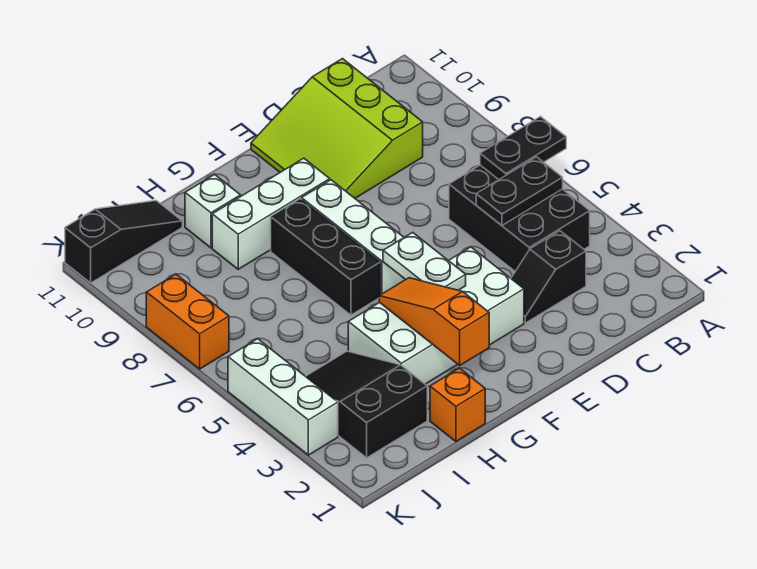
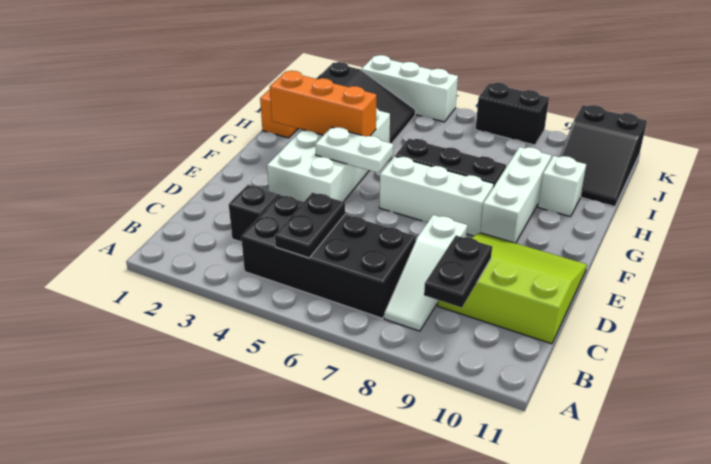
black plate A6:B6 level 2 -> black plate B9:C9 level 2
black brick B4:C6 level 1 -> black brick B4:C7 level 1
none -> white slope B8:D8 level 1 top D
orange slope G2:G4 level 2 top 2 -> orange brick G2:G4 level 2
black slope I11:K11 level 1 top K -> black slope I10:K11 level 1 top K
orange brick K7:K8 level 1 -> black brick K7:K8 level 1

